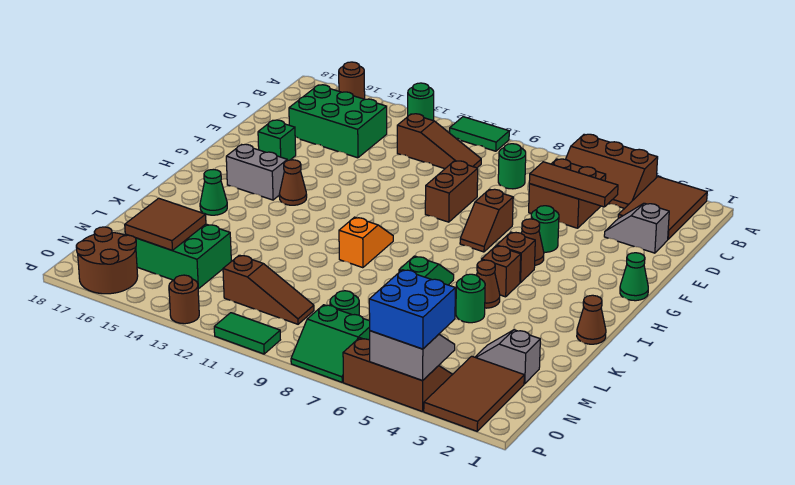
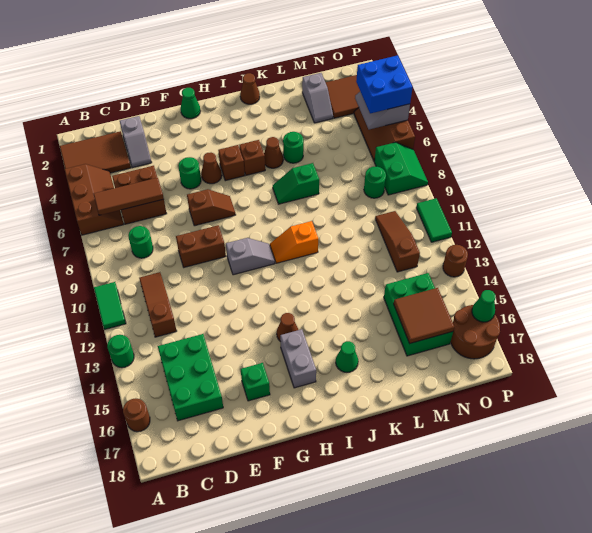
brown tile D4:D6 level 2 -> brown tile B6:D6 level 2
none -> grey slope G10:H10 level 1 top G
none -> green cone P16 level 2

